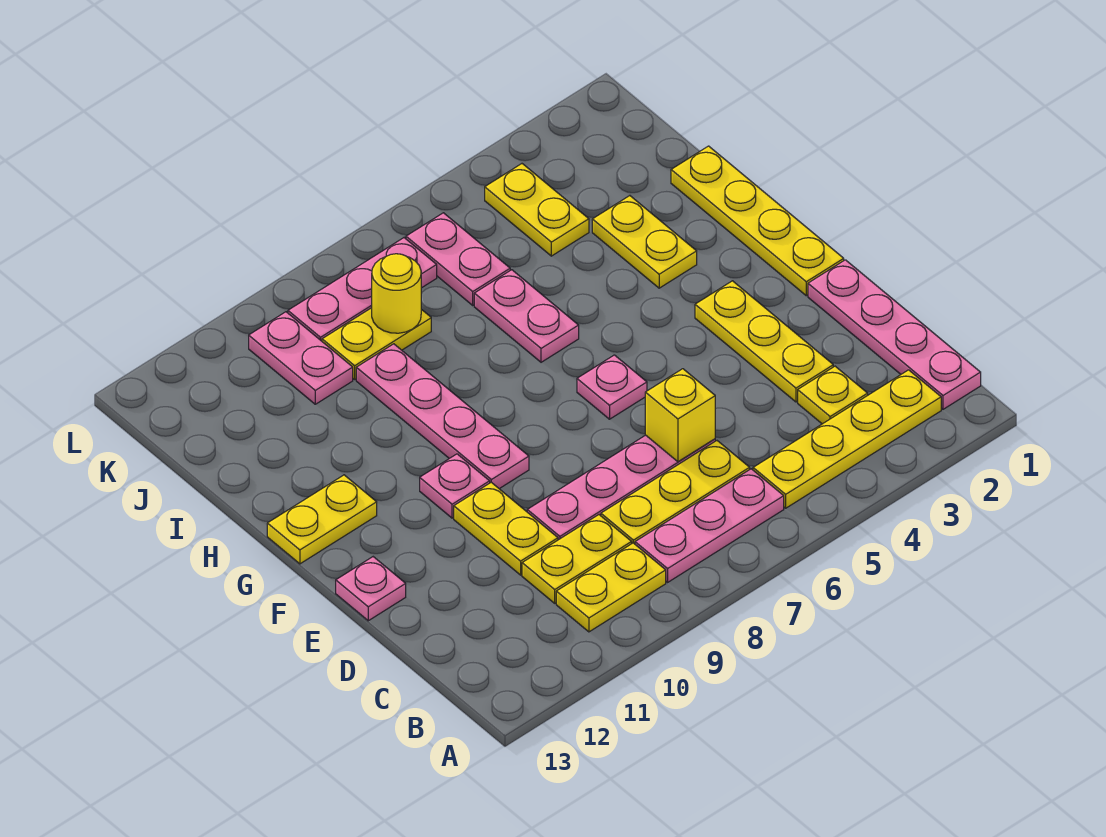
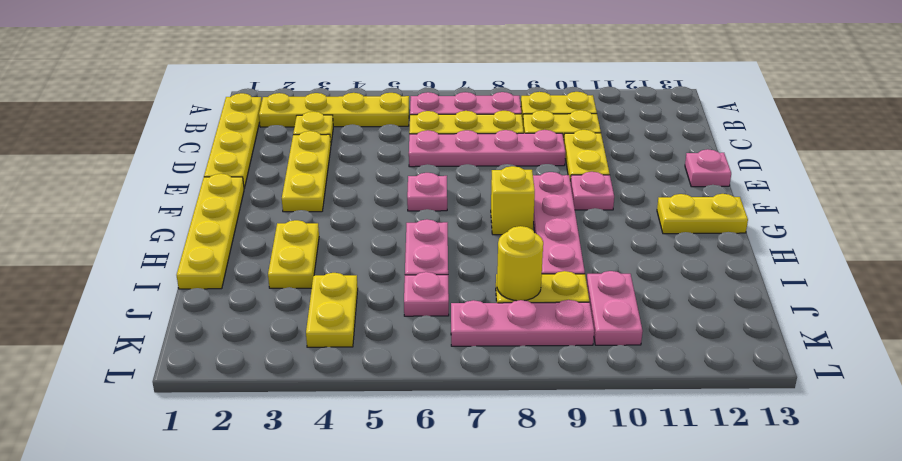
pink plate B1:E1 level 1 -> yellow plate B1:E1 level 1
yellow brick D6 level 2 -> yellow brick G8 level 1
pink plate J6:K6 level 1 -> pink plate J6 level 1

